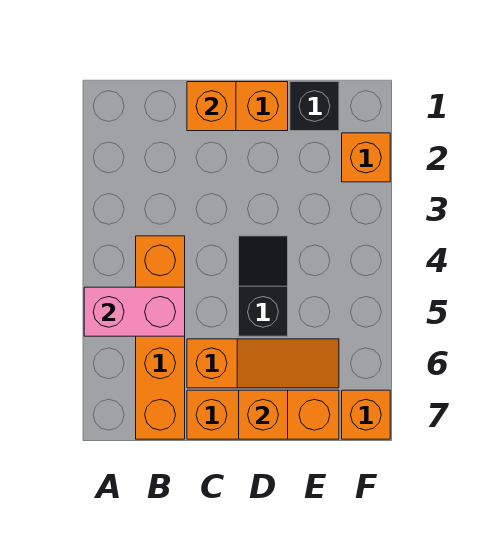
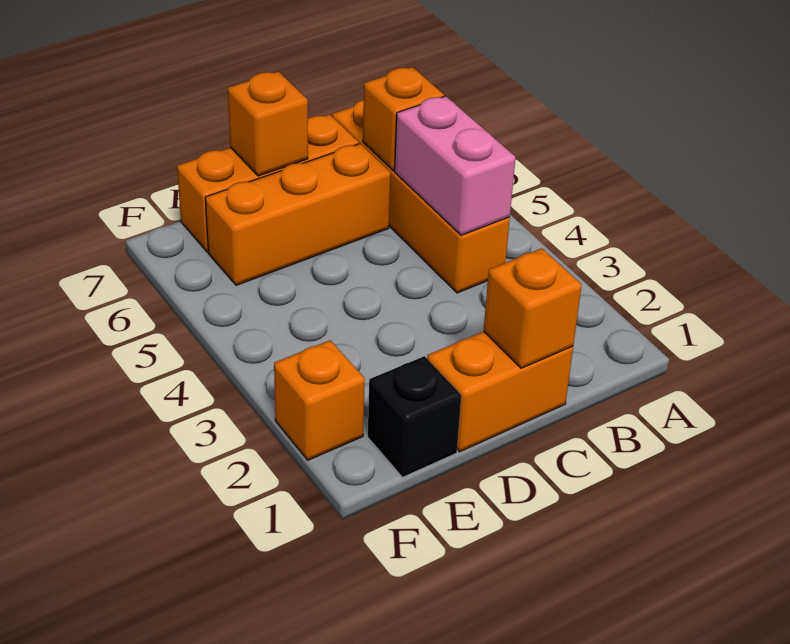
pink brick A5:B5 level 2 -> pink brick B4:B5 level 2
orange slope C6:E6 level 1 top C -> orange brick C6:E6 level 1
black slope D4:D5 level 1 top 5 -> none
orange brick F7 level 1 -> orange brick B6 level 2

